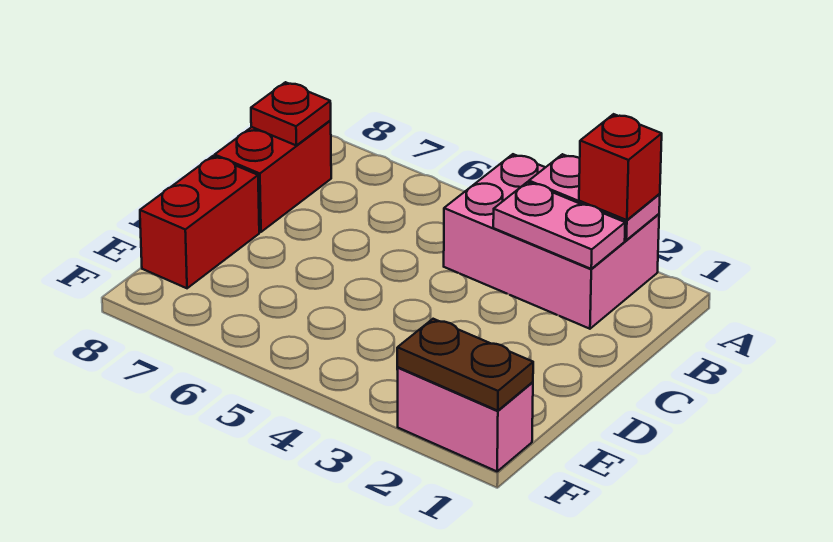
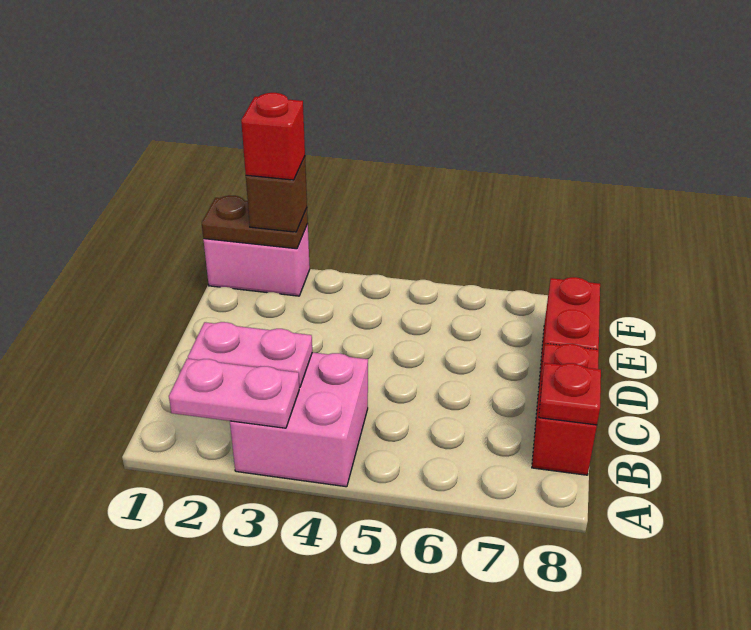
pink brick A2:B4 level 1 -> pink brick A3:B4 level 1
red brick A2 level 3 -> red brick F2 level 4
none -> brown brick F2 level 3

